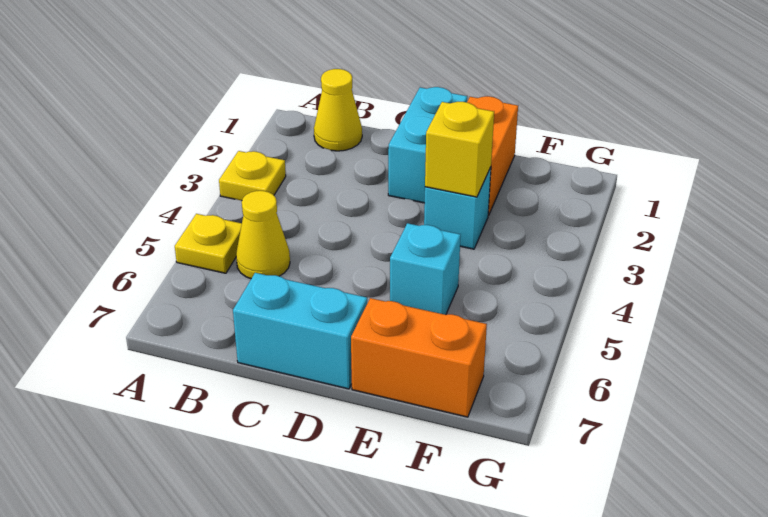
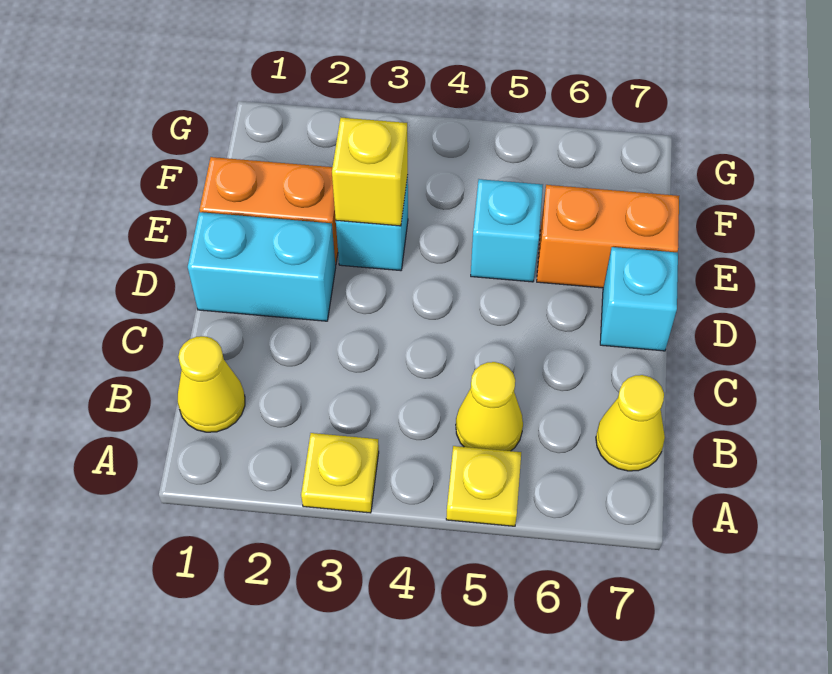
none -> yellow cone B7 level 1
cyan brick C7:D7 level 1 -> cyan brick D7 level 1
orange brick E7:F7 level 1 -> orange brick E6:E7 level 1

